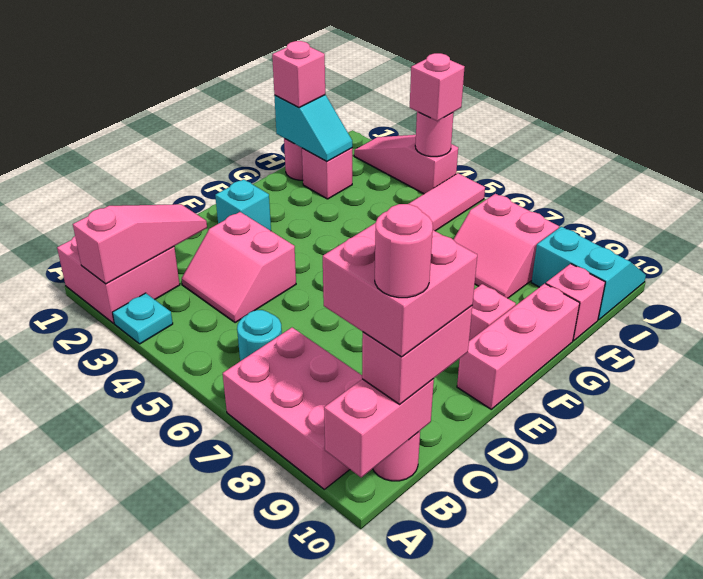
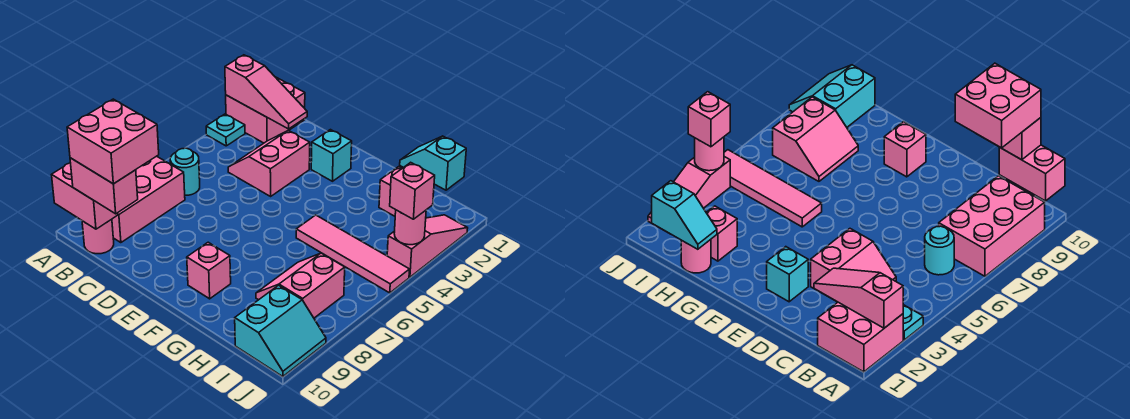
pink round brick B10 level 5 -> none
pink brick E10:G10 level 1 -> none
cyan slope H1:H2 level 2 top 1 -> cyan slope H1:I1 level 2 top I
pink brick H1 level 3 -> none
pink brick H10 level 1 -> none

